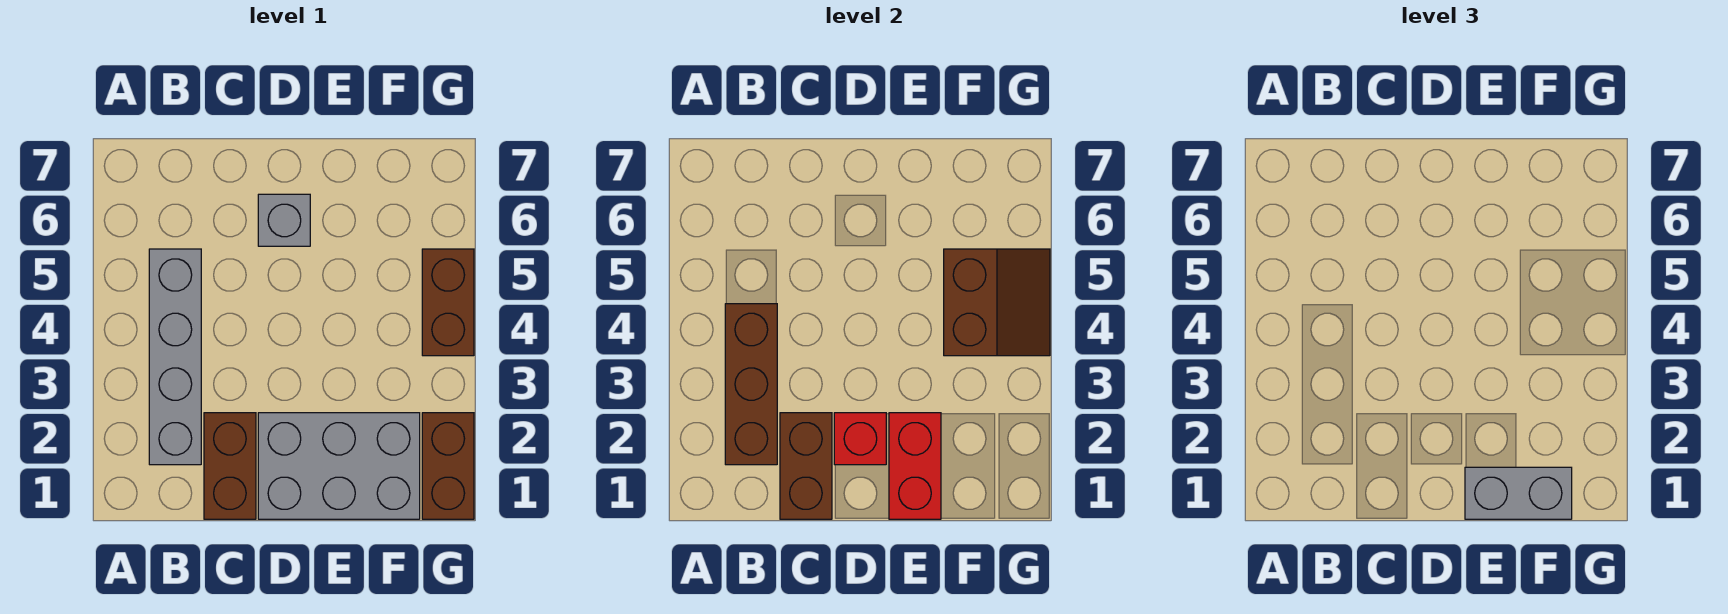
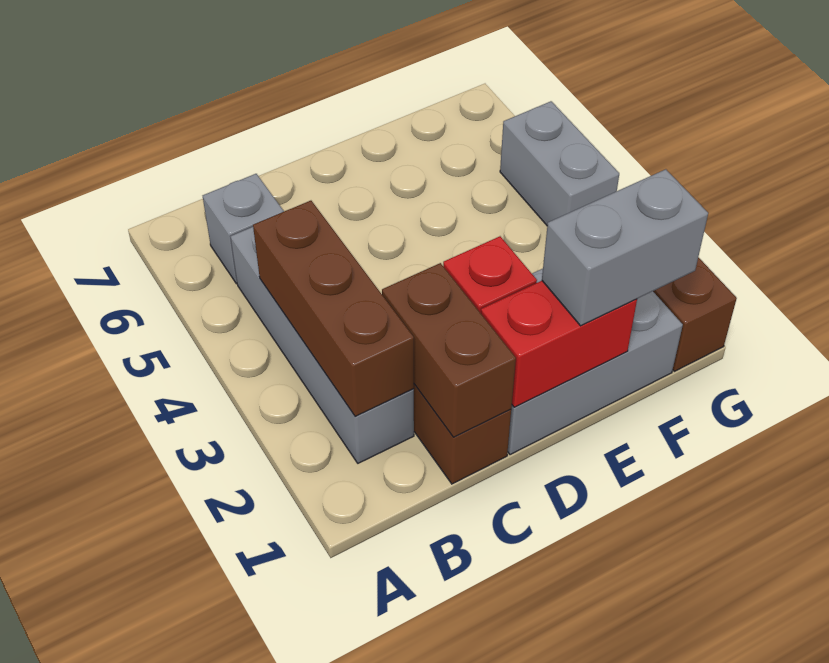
grey brick D6 level 1 -> grey brick B6 level 1
red brick E1:E2 level 2 -> red brick D1:E1 level 2
brown slope F4:G5 level 2 top F -> none
brown brick G4:G5 level 1 -> grey brick G4:G5 level 1

